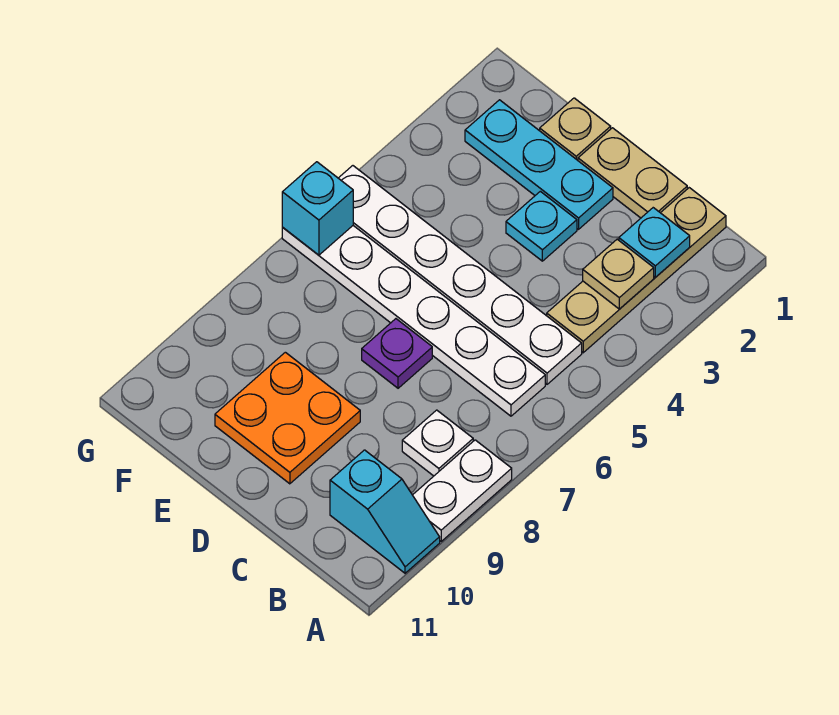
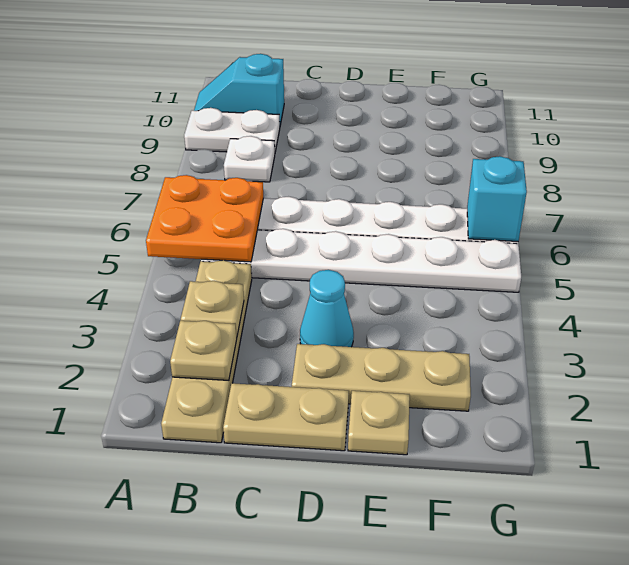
white plate A8:A9 level 1 -> white plate A9:B9 level 1
cyan plate B2 level 2 -> tan plate B2 level 2
cyan plate D2:F2 level 1 -> tan plate D2:F2 level 1
cyan plate D3 level 1 -> cyan cone D3 level 1
purple plate D7 level 1 -> none
orange plate D9:E10 level 1 -> orange plate A5:B6 level 2

